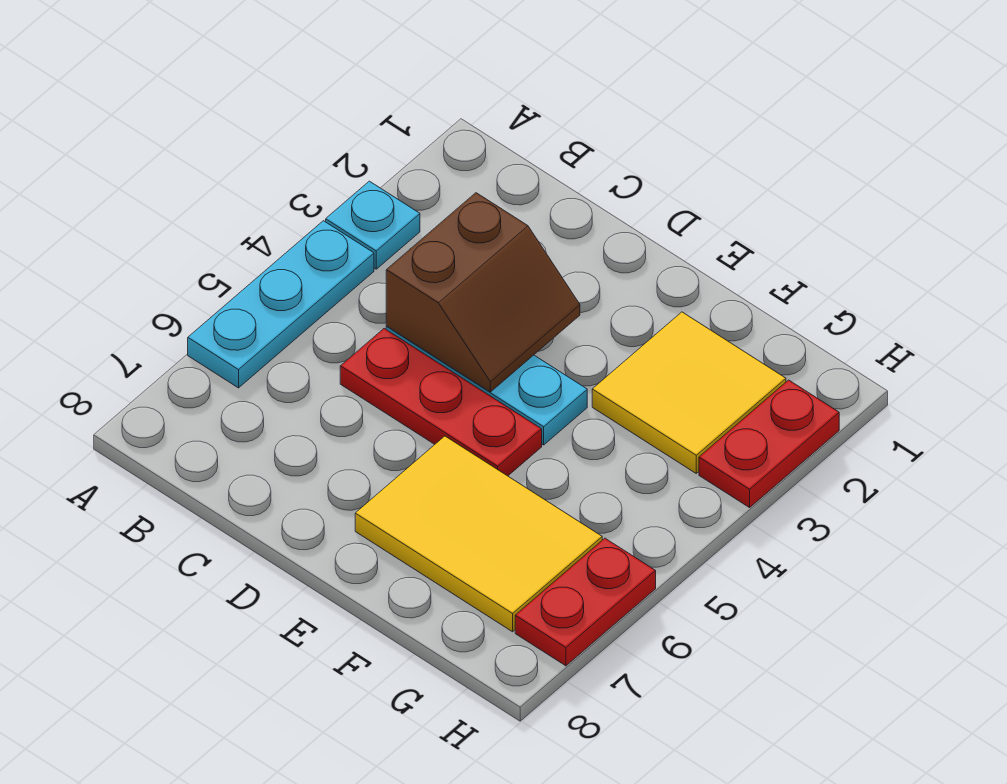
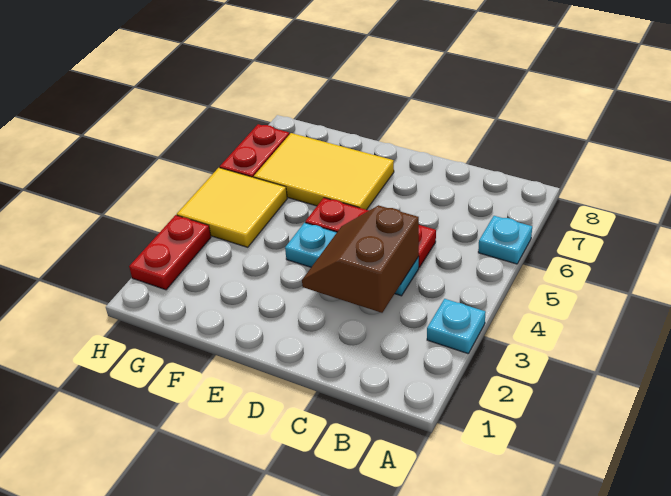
cyan plate A4:A6 level 1 -> cyan plate A6 level 1
yellow tile F2:G3 level 1 -> yellow tile G4:H5 level 1

